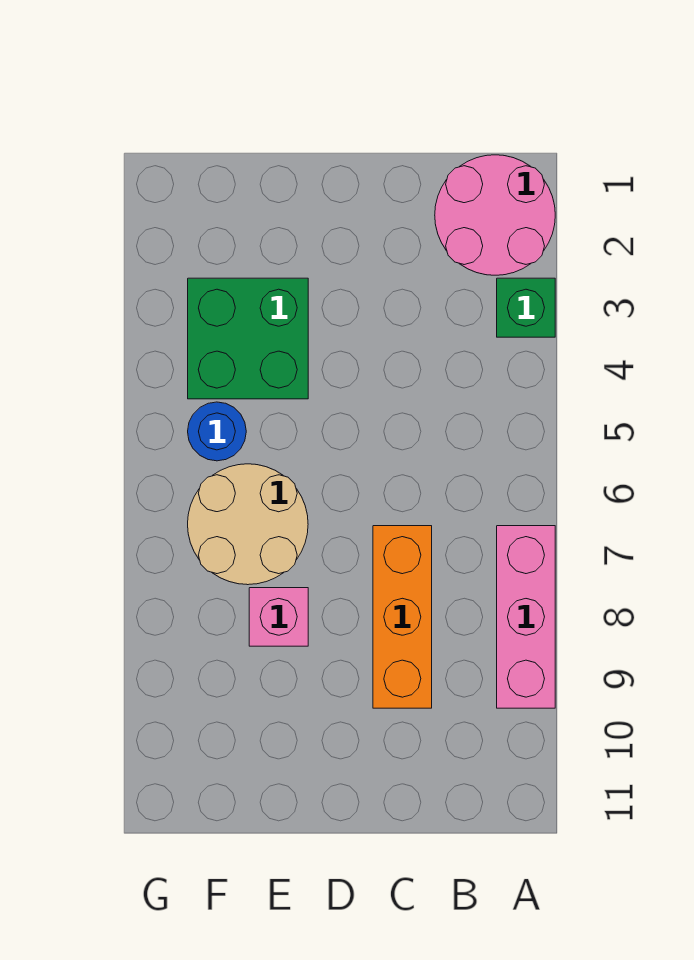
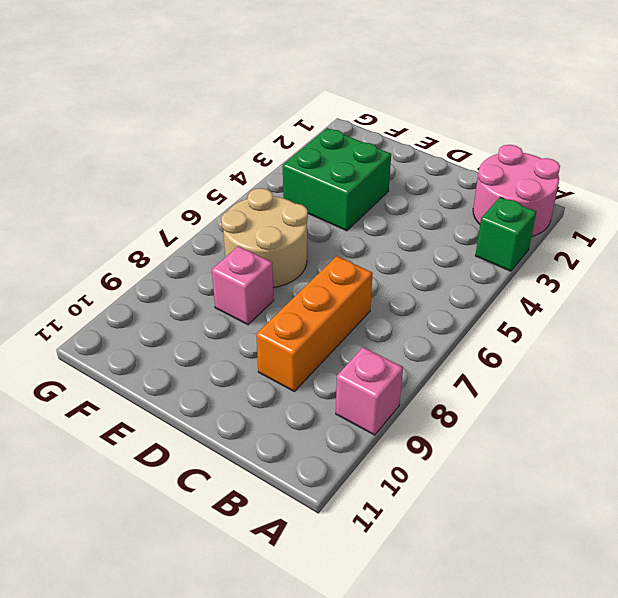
pink brick A7:A9 level 1 -> pink brick A9 level 1
blue round brick F5 level 1 -> none

